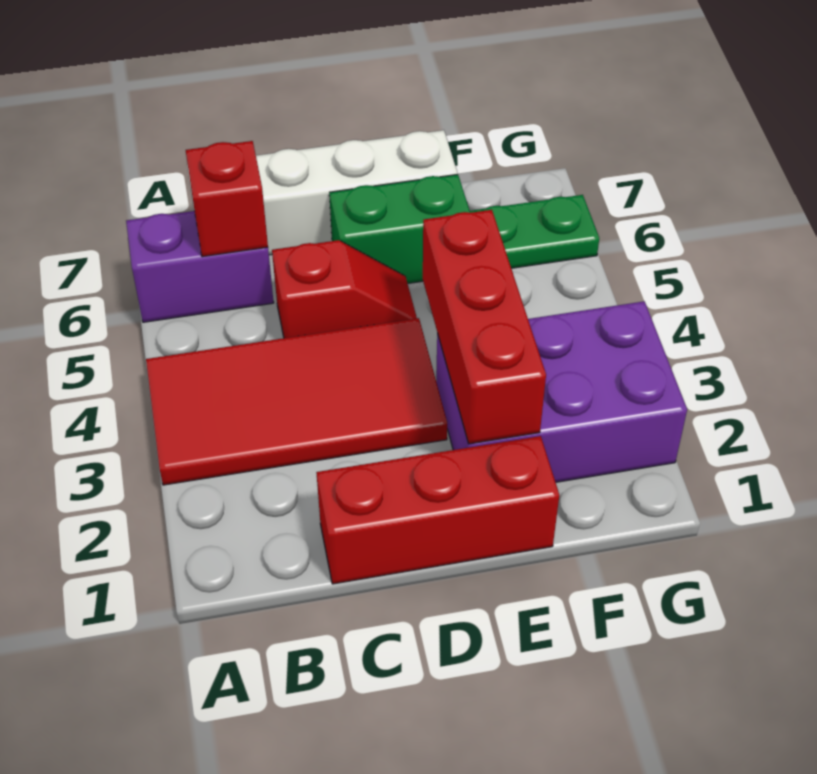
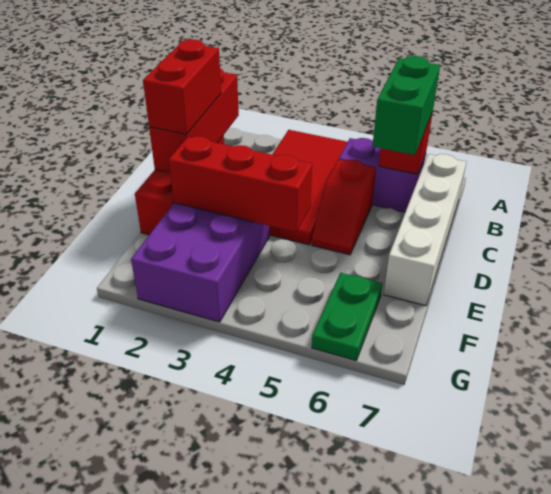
purple brick A6:B6 level 1 -> purple brick B5:B6 level 1
none -> red brick B1:D1 level 2
none -> red brick C1:D1 level 3
green brick D6:E6 level 1 -> green brick B6:C6 level 3

